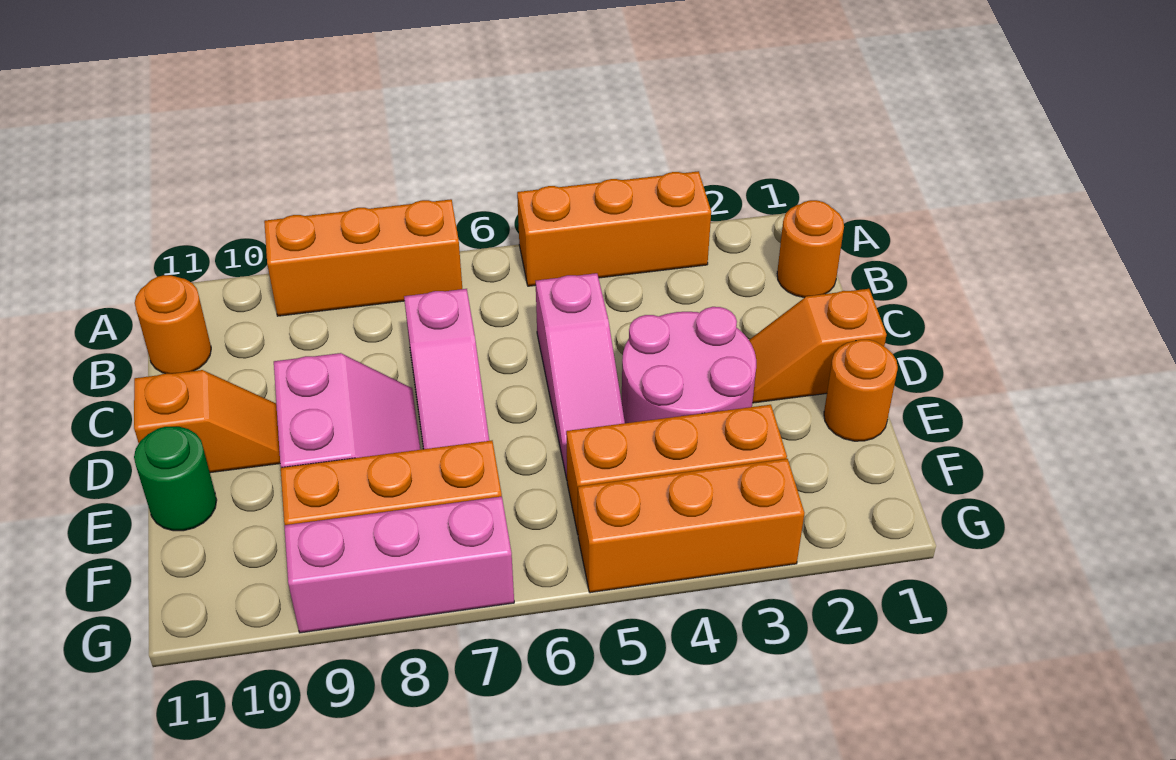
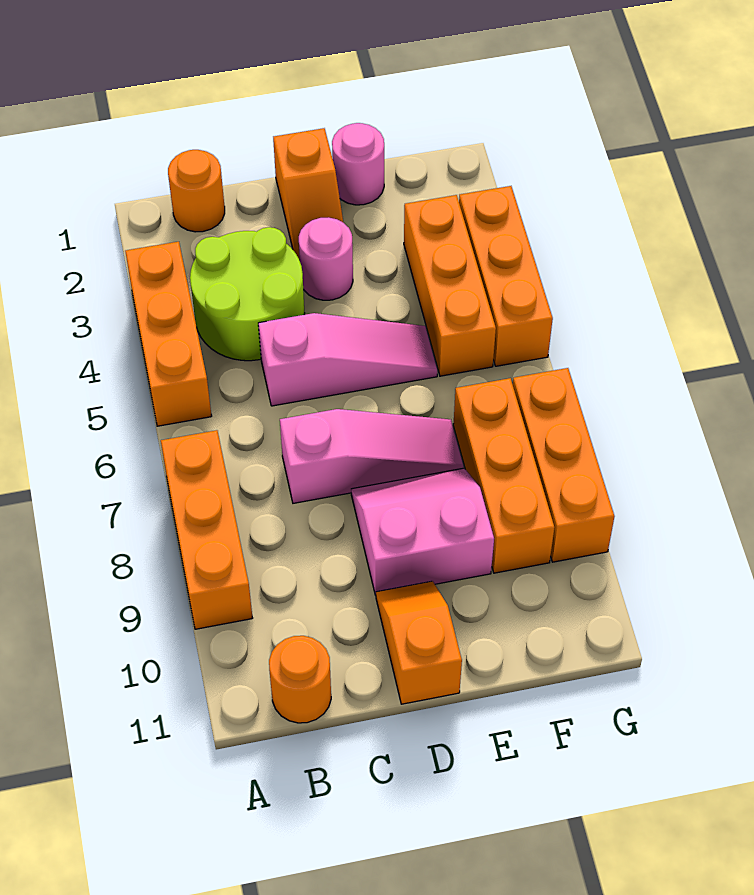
none -> lime round brick B3:C4 level 1
pink round brick D3:E4 level 1 -> pink round brick D3 level 1
orange round brick E1 level 1 -> pink round brick E1 level 1
green round brick E11 level 1 -> none
pink brick G7:G9 level 1 -> orange brick G7:G9 level 1

